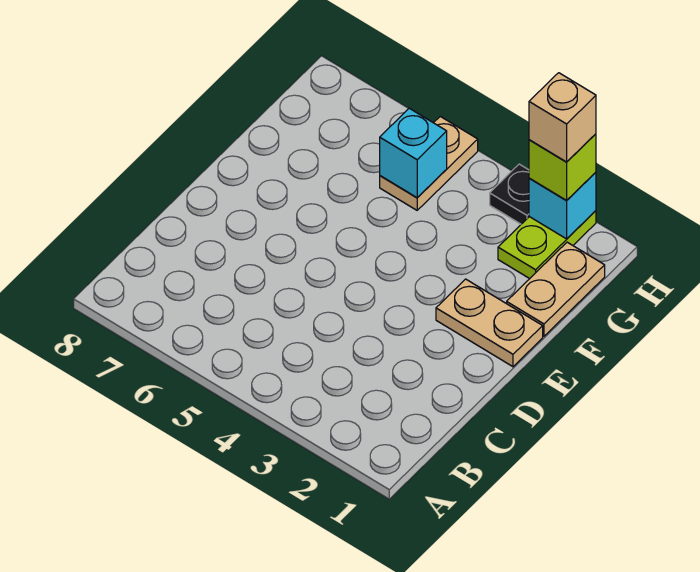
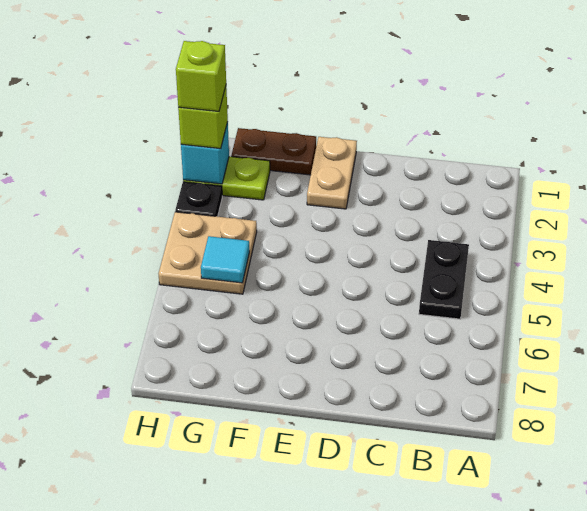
none -> black plate B4:B5 level 1
tan plate F1:G1 level 1 -> brown plate F1:G1 level 1
tan plate G5:H5 level 1 -> tan plate G4:H5 level 1
cyan brick G5 level 2 -> cyan tile G5 level 2
tan brick H2 level 4 -> lime brick H2 level 4

